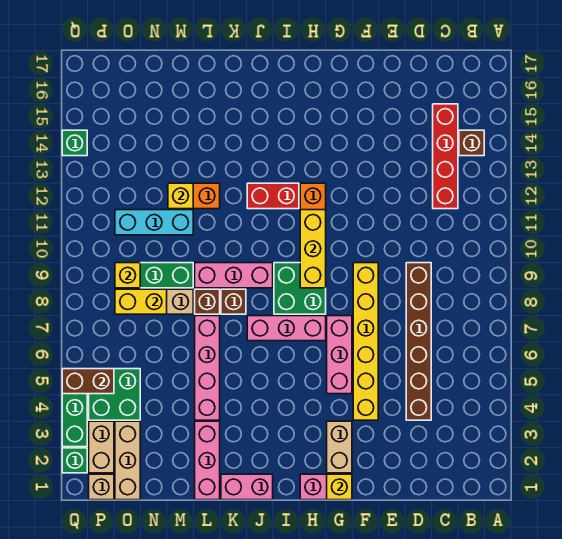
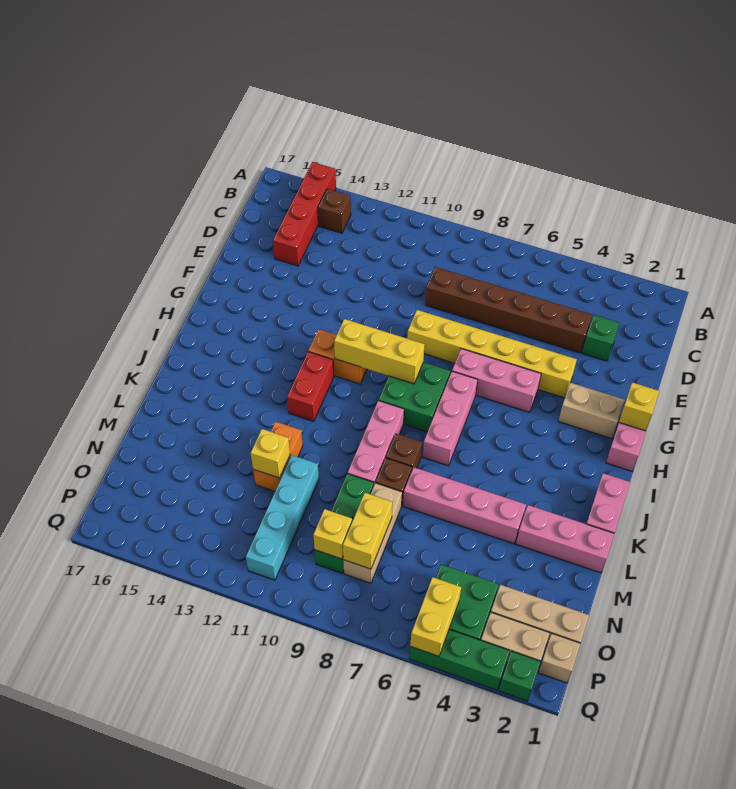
red brick C12:C15 level 1 -> red brick A15:D15 level 1
cyan brick M11:O11 level 1 -> cyan brick M11:P11 level 1
brown brick P5:Q5 level 2 -> yellow brick P5:Q5 level 2
green brick Q14 level 1 -> green brick D3 level 1

